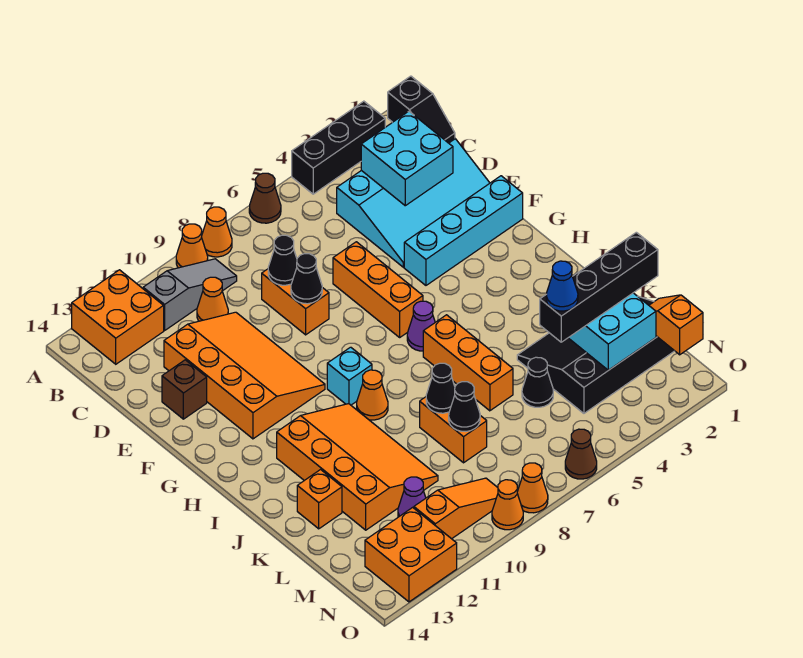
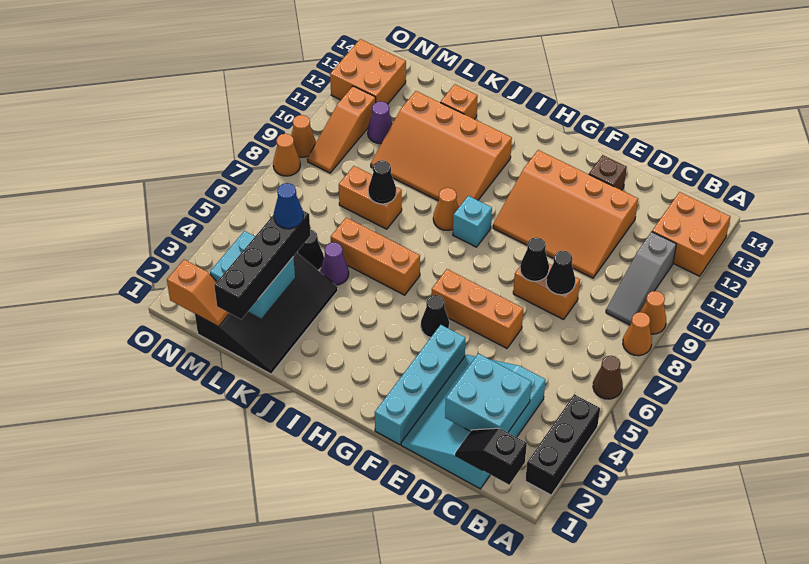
orange cone C10 level 1 -> none
purple cone H6 level 1 -> purple cone K5 level 1
black cone L8 level 2 -> black cone G5 level 1
brown cone O6 level 1 -> none

